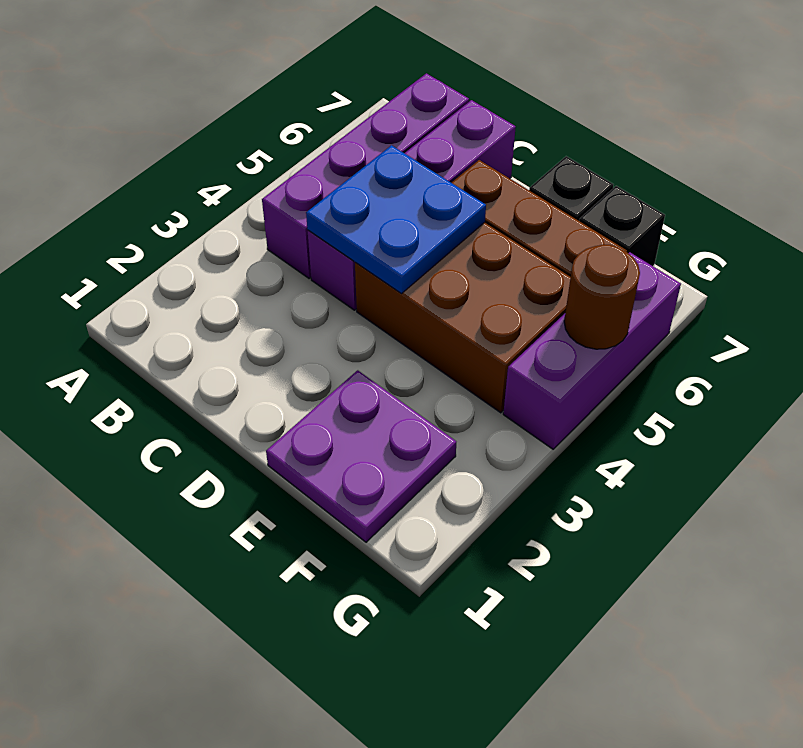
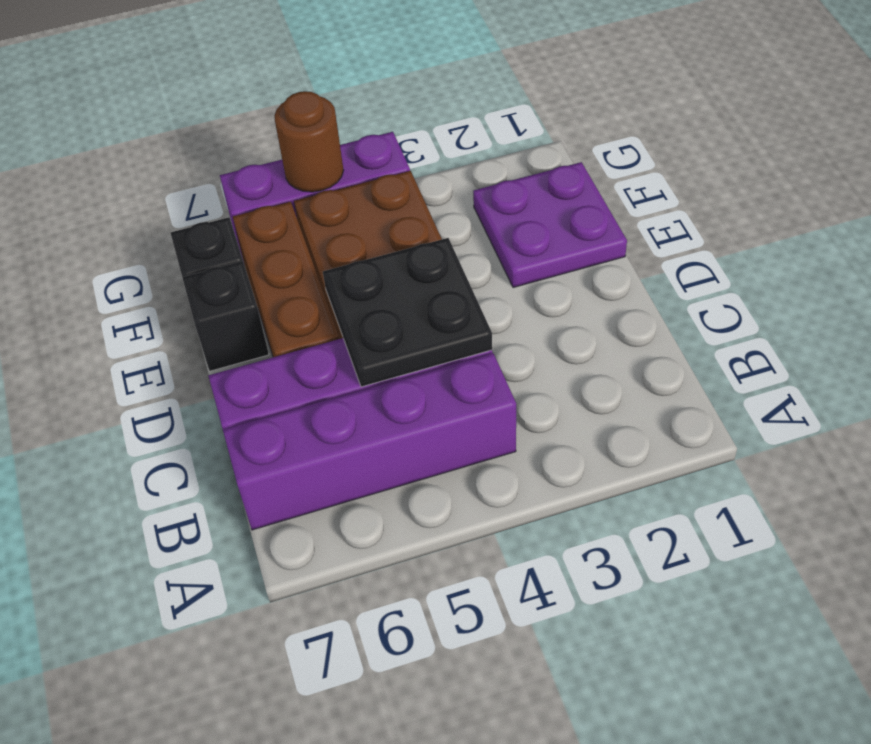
blue plate C4:D5 level 2 -> black plate C4:D5 level 2

